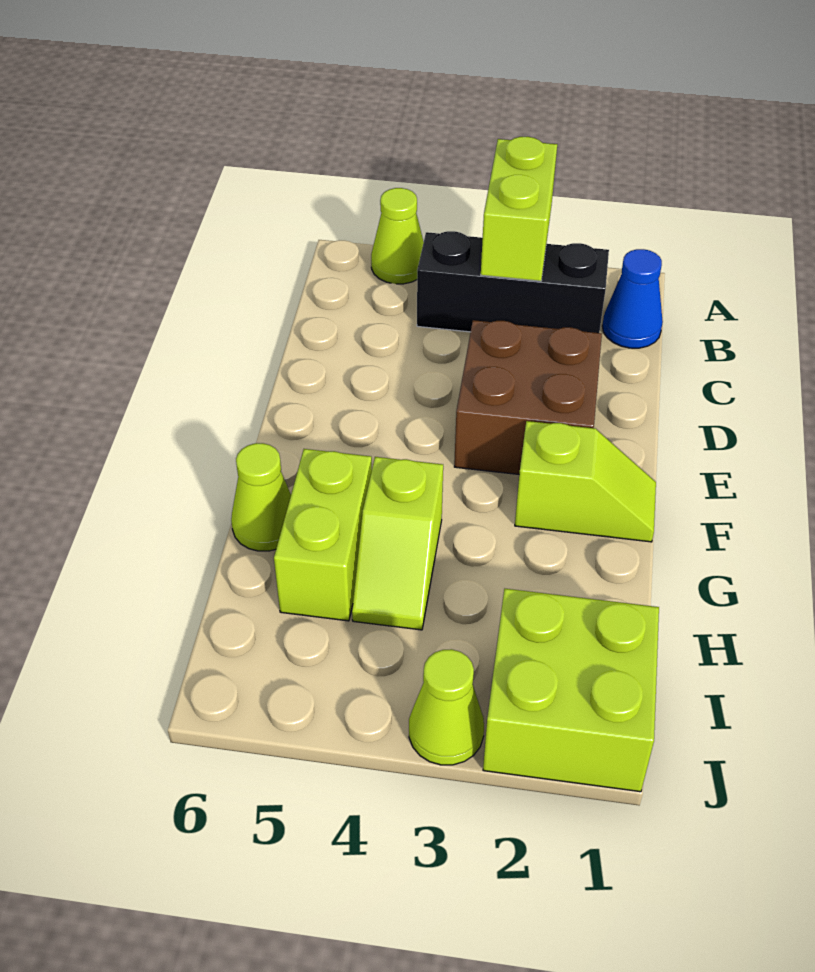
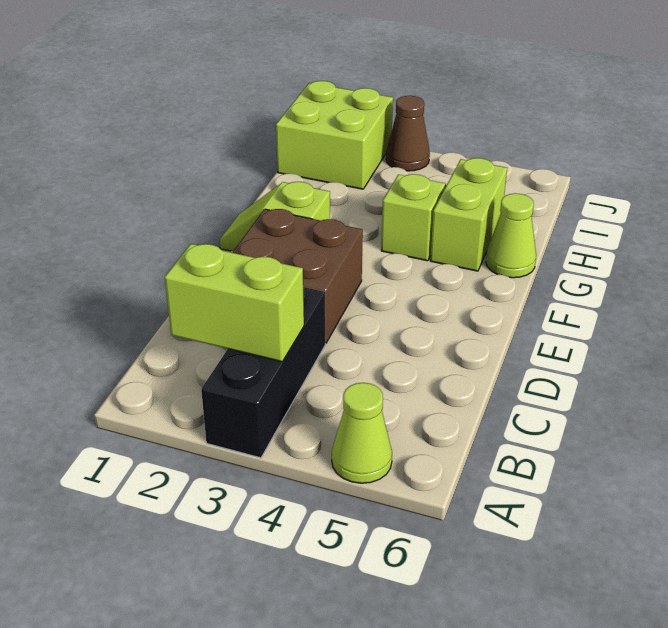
lime brick A3:B3 level 2 -> lime brick B2:B3 level 2
blue cone B1 level 1 -> none
black brick B2:B4 level 1 -> black brick A3:C3 level 1
lime cone J3 level 1 -> brown cone J3 level 1

